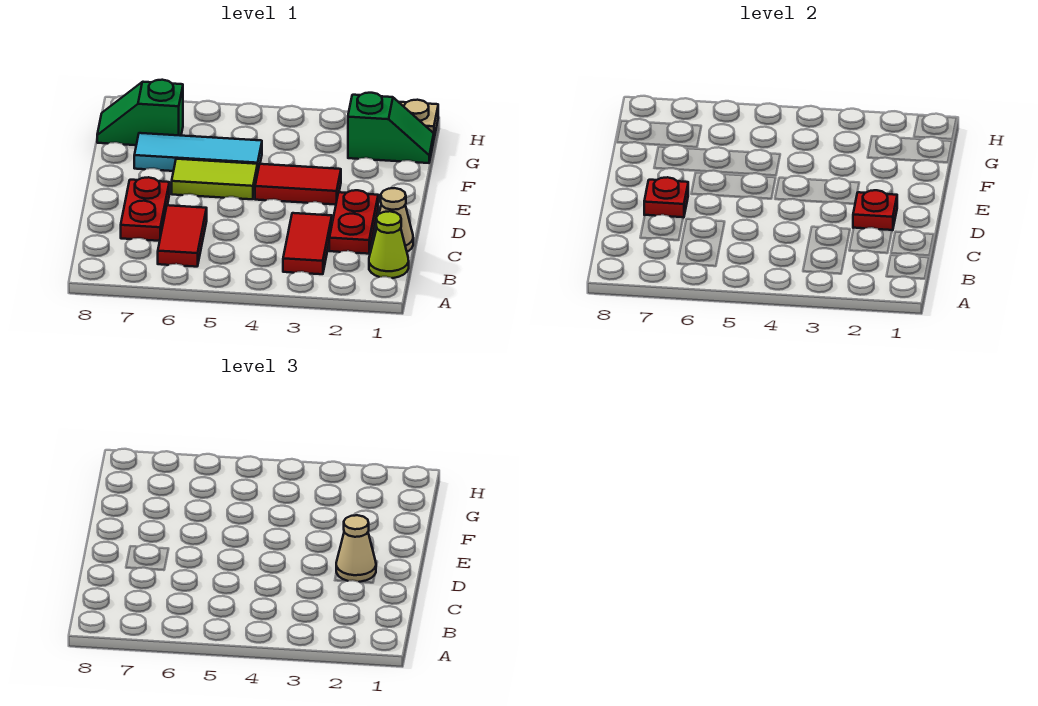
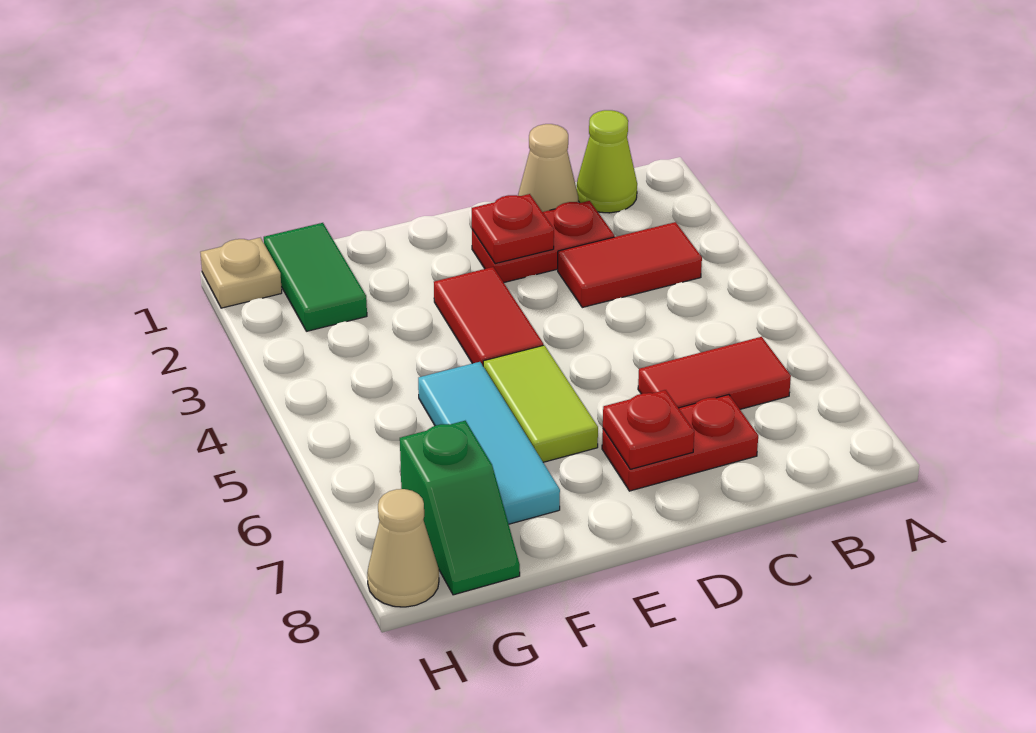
tan cone D2 level 3 -> tan cone H8 level 1
green slope G1:G2 level 1 top 2 -> green tile G1:G2 level 1

